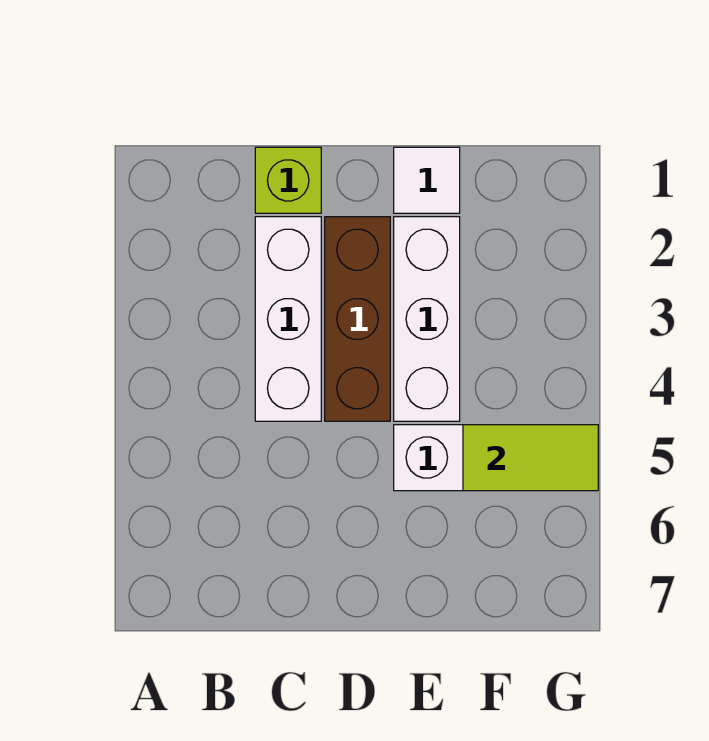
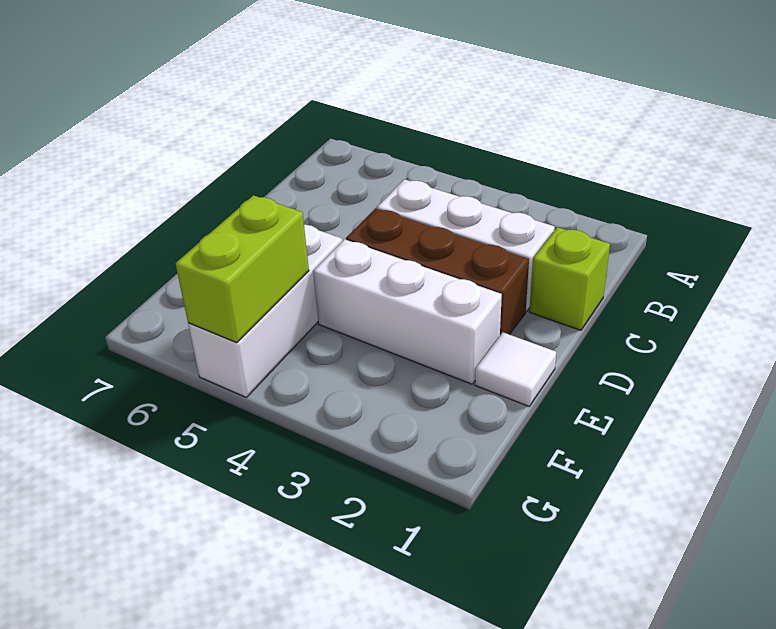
lime tile F5:G5 level 2 -> lime brick F5:G5 level 2

